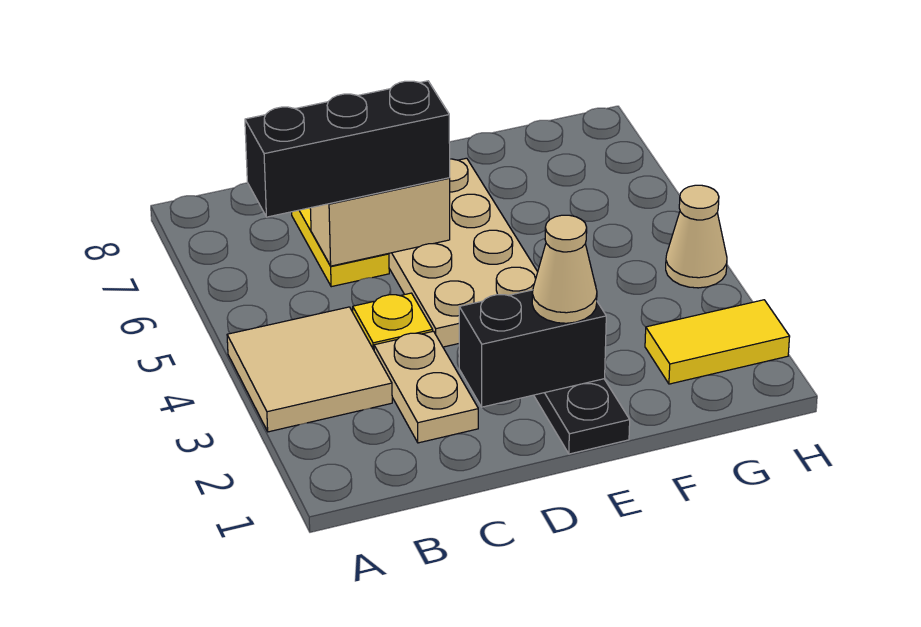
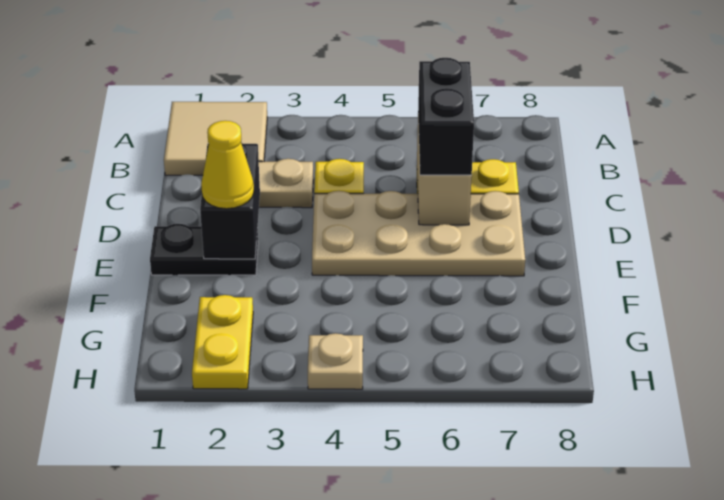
tan tile A3:B4 level 1 -> tan tile A1:B2 level 1
black brick B6:D6 level 3 -> black brick C6:D6 level 3
tan cone E2 level 3 -> yellow cone E2 level 3
yellow tile G2:H2 level 1 -> yellow plate G2:H2 level 1
tan cone H4 level 1 -> tan plate H4 level 1

